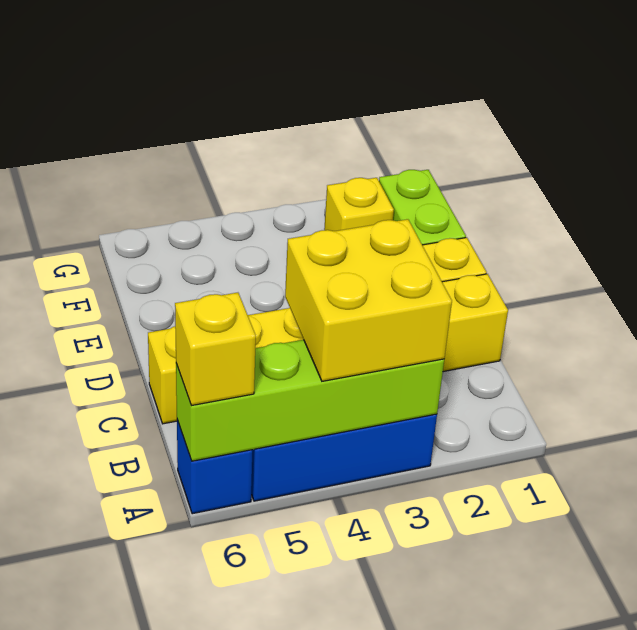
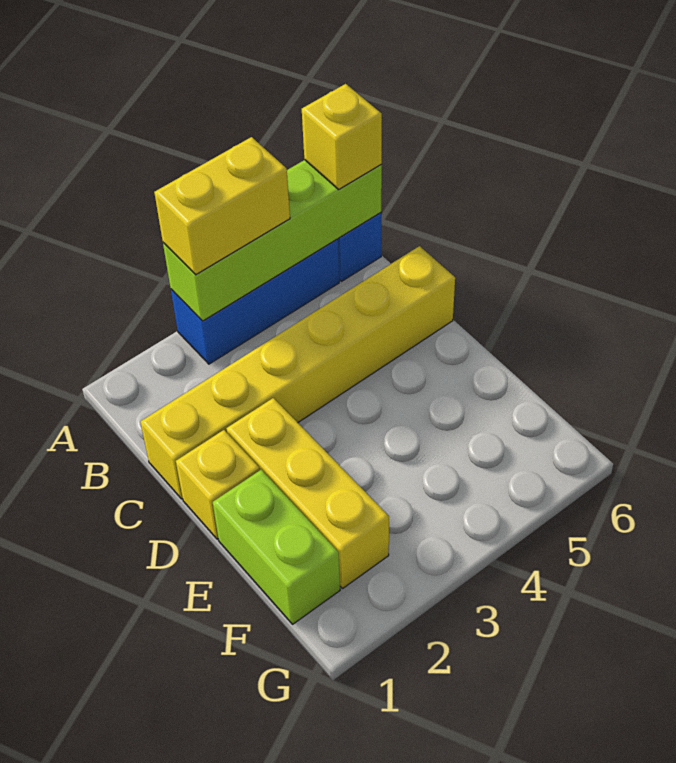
yellow brick A3:B4 level 3 -> yellow brick A3:A4 level 3
yellow brick F2 level 1 -> yellow brick D2:F2 level 1

